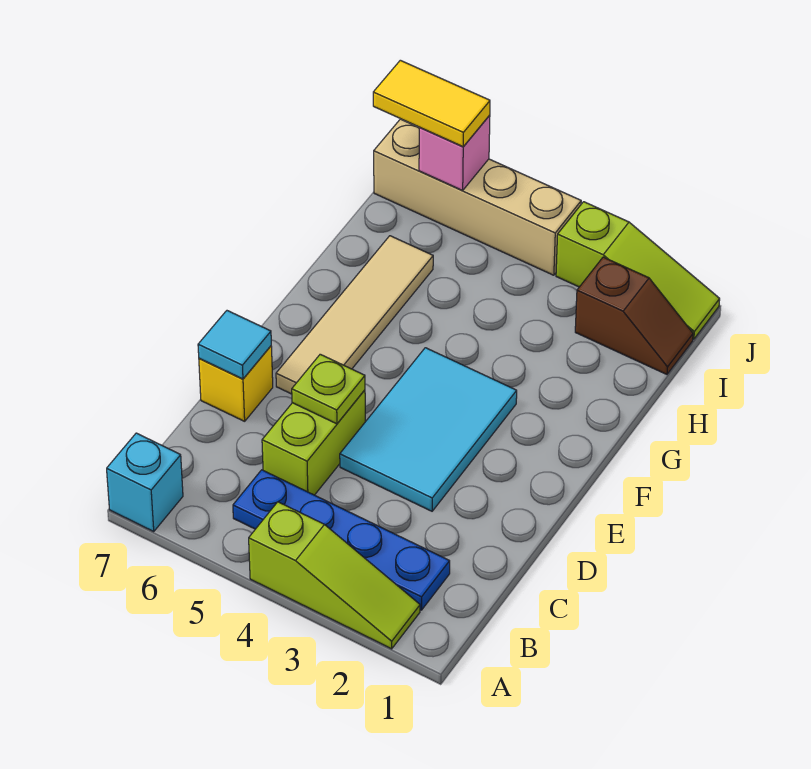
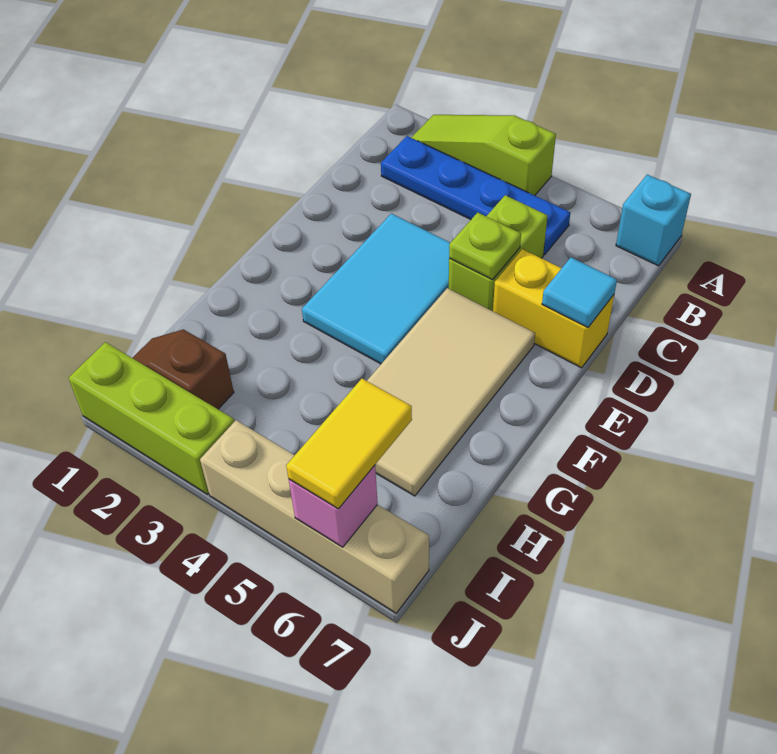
yellow brick D7 level 1 -> yellow brick D6:D7 level 1
tan tile E6:H6 level 1 -> tan tile E5:H6 level 1
lime slope J1:J3 level 1 top 3 -> lime brick J1:J3 level 1
yellow tile J6:J7 level 3 -> yellow tile I6:J6 level 3

